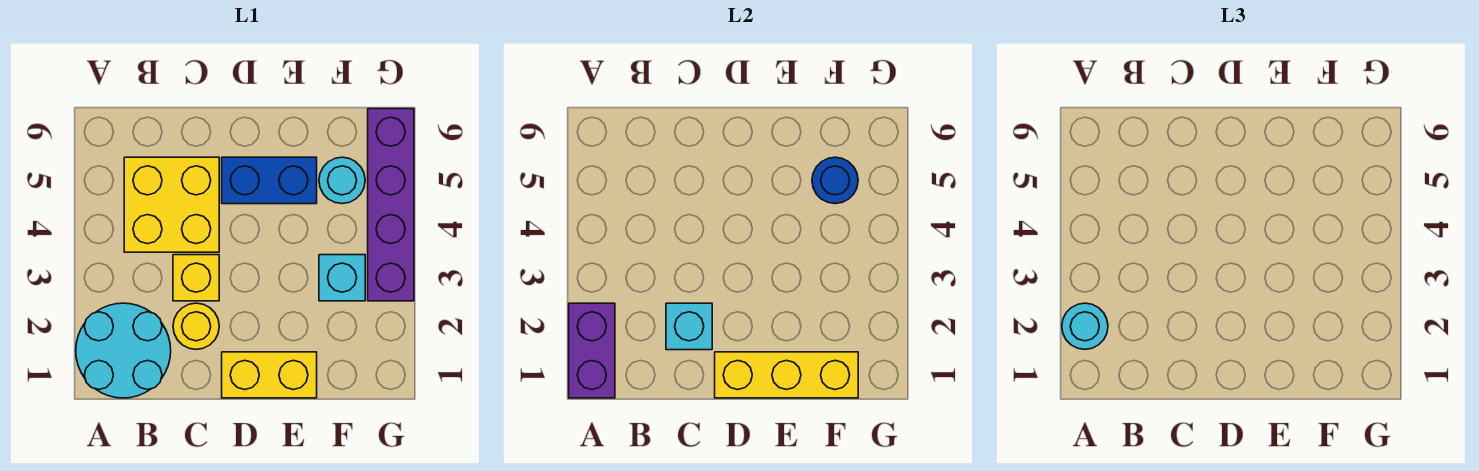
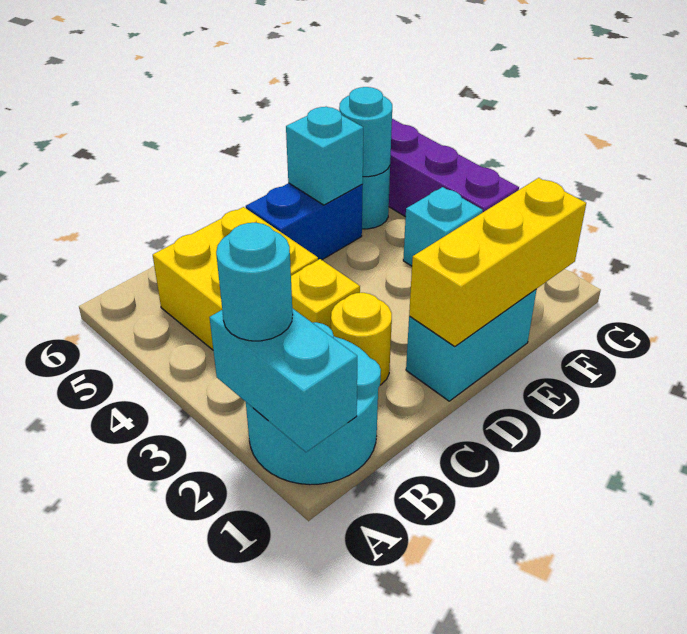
purple brick A1:A2 level 2 -> cyan brick A1:A2 level 2
cyan brick C2 level 2 -> cyan brick E5 level 2
yellow brick D1:E1 level 1 -> cyan brick D1:E1 level 1
blue round brick F5 level 2 -> cyan round brick F5 level 2

